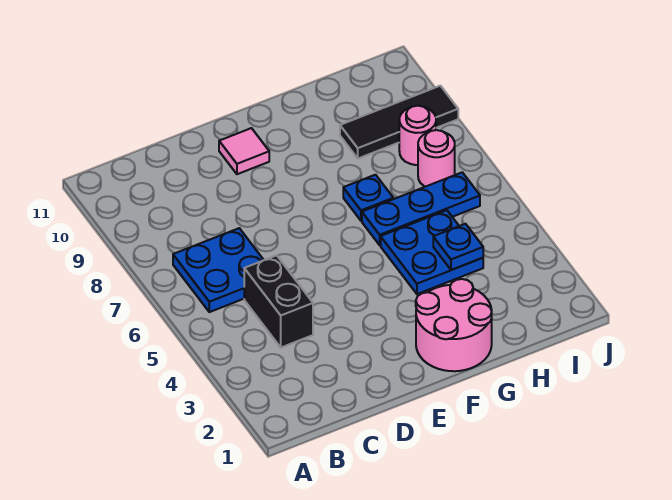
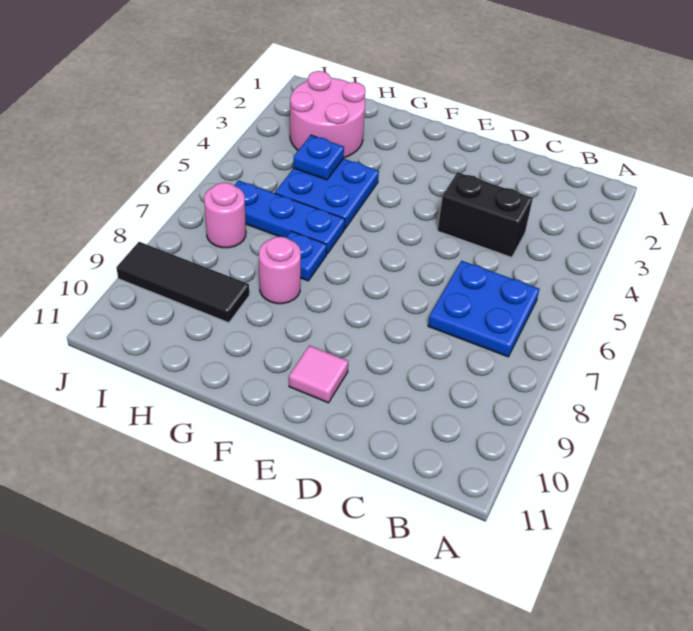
black brick C4:C5 level 1 -> black brick C4:D4 level 1
pink round brick F1:G2 level 1 -> pink round brick H2:I3 level 1
pink round brick I8 level 1 -> pink round brick G8 level 1

